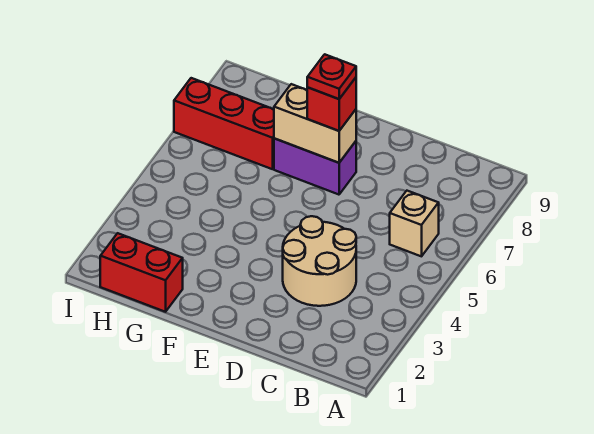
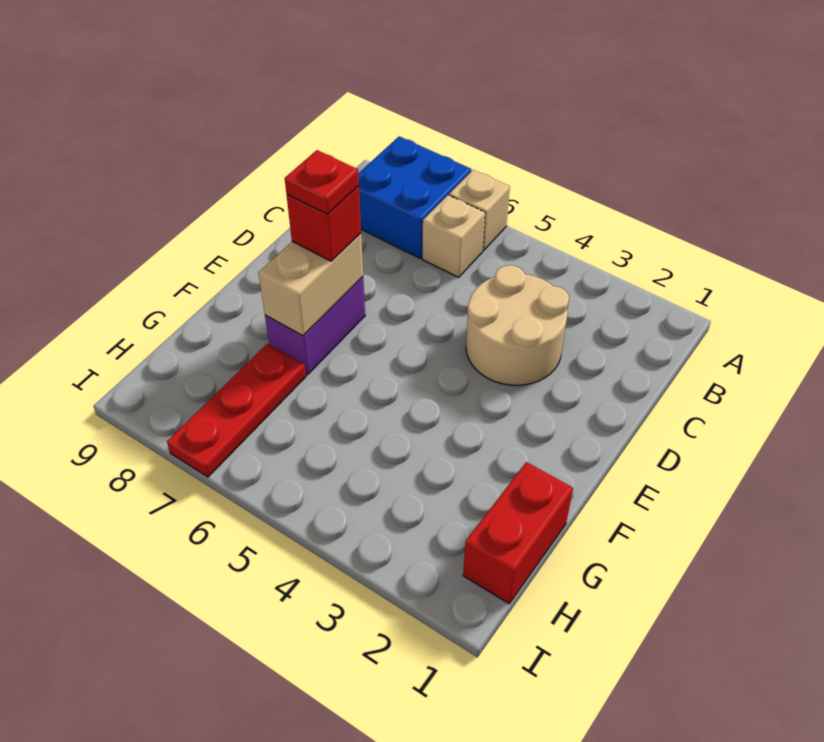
none -> tan brick A6 level 1
none -> blue brick A7:B8 level 1
red brick G7:I7 level 1 -> red plate G7:I7 level 1

